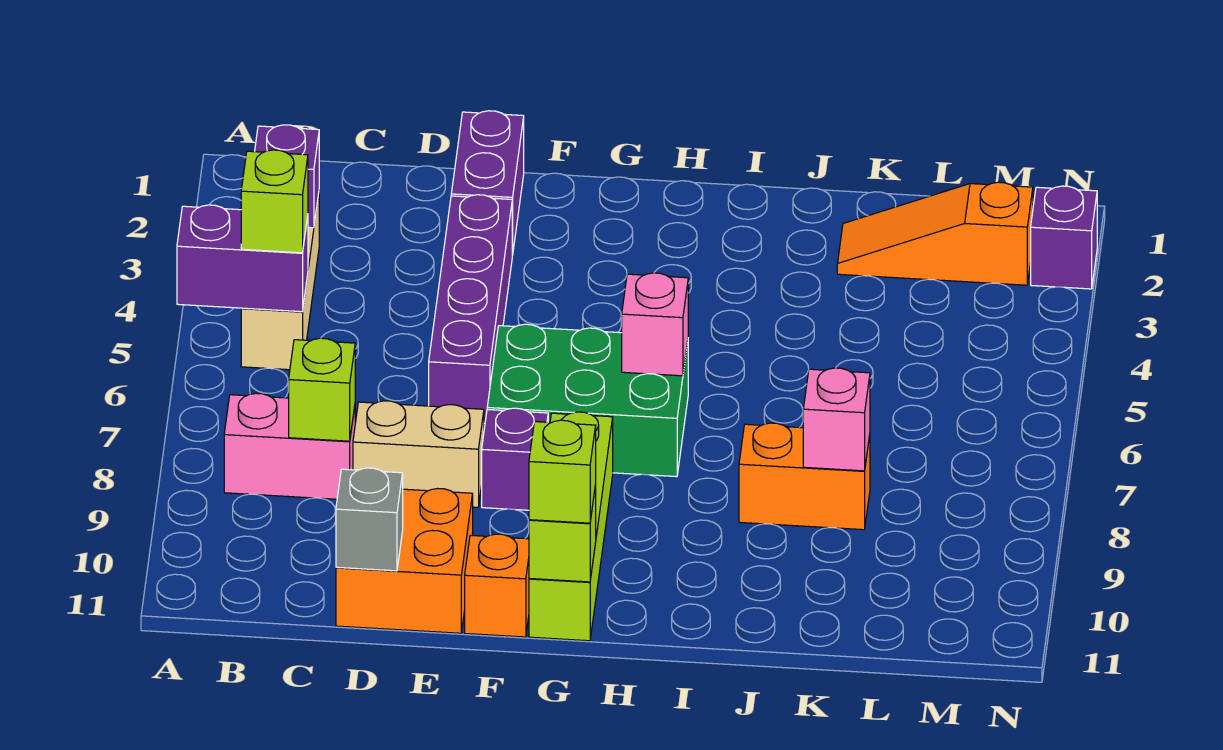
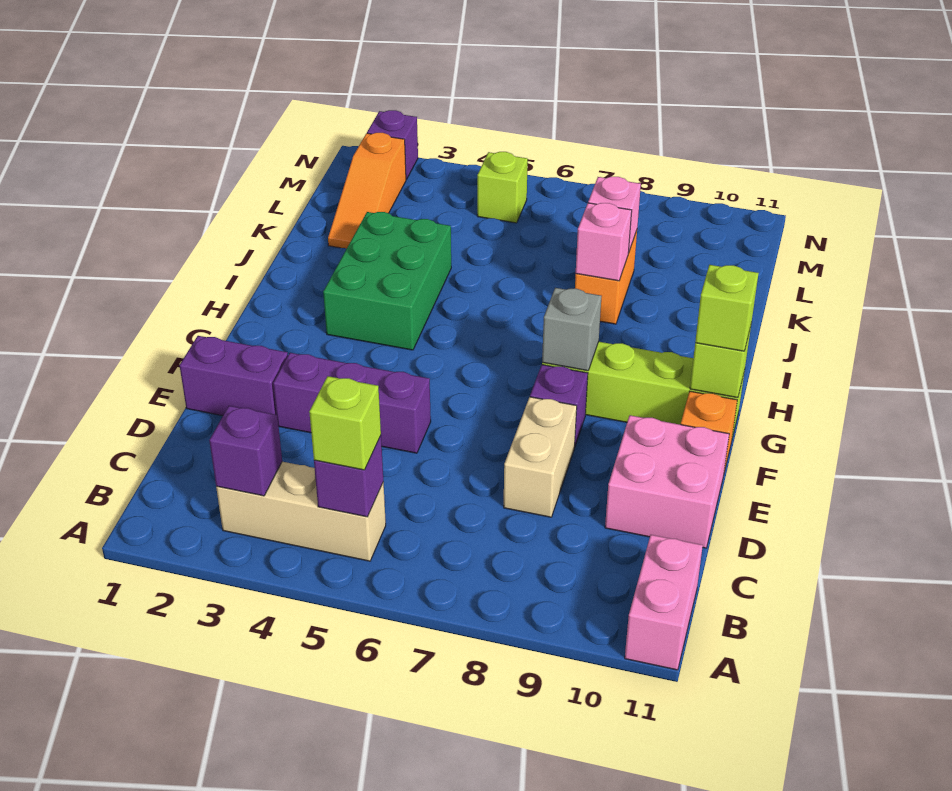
purple brick A5:B5 level 2 -> purple brick B5 level 2
pink brick B8:C8 level 1 -> pink brick A11:B11 level 1
lime brick C8 level 2 -> lime brick M5 level 1
orange brick D10:E11 level 1 -> pink brick D10:E11 level 1
grey brick D11 level 2 -> grey brick G8 level 2
purple brick E3:E6 level 1 -> purple brick E3:E5 level 1
green brick F6:H7 level 1 -> green brick H3:J4 level 1
pink brick H6 level 2 -> pink brick J8 level 2

